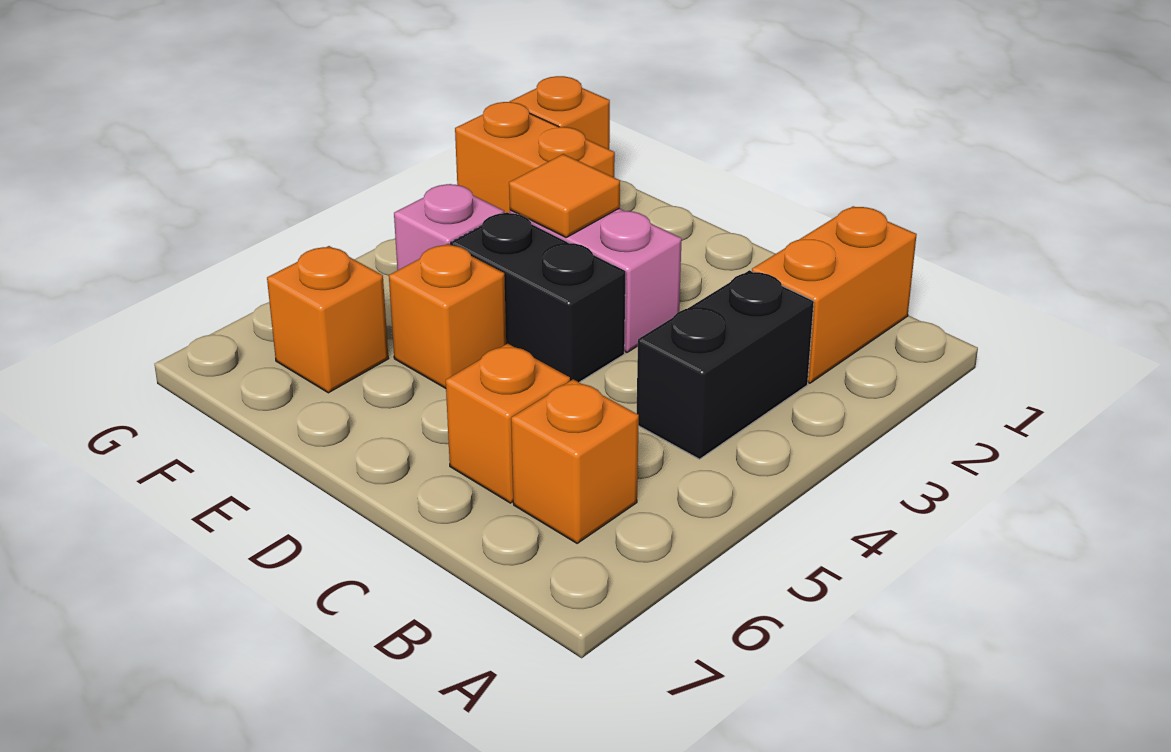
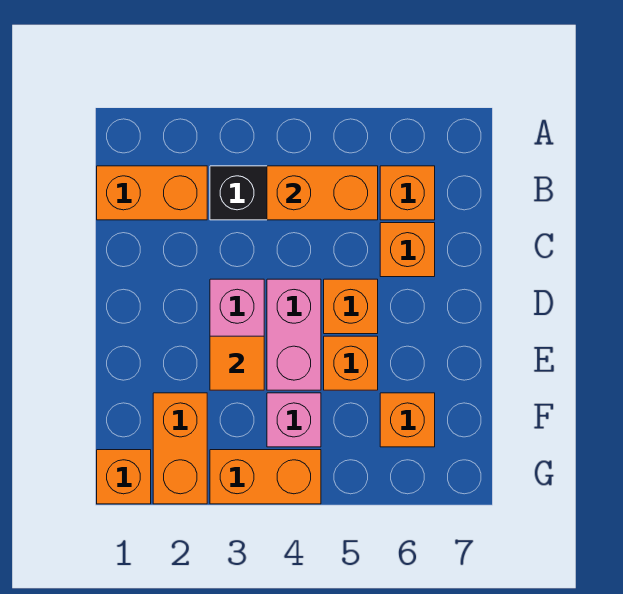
none -> orange brick B4:B5 level 2
black brick D4:E4 level 1 -> pink brick D4:E4 level 1
none -> orange brick D5 level 1
none -> orange brick G3:G4 level 1

